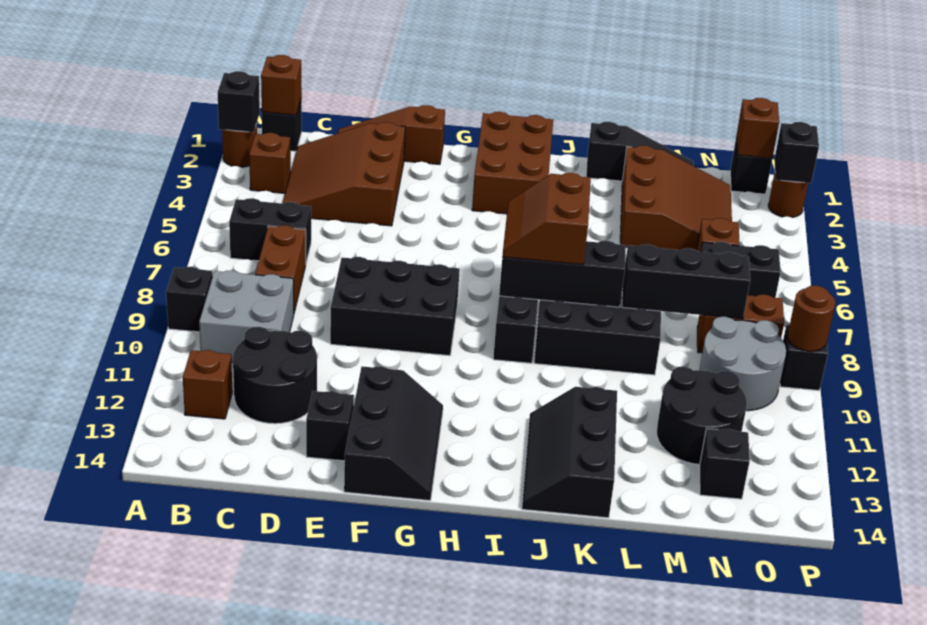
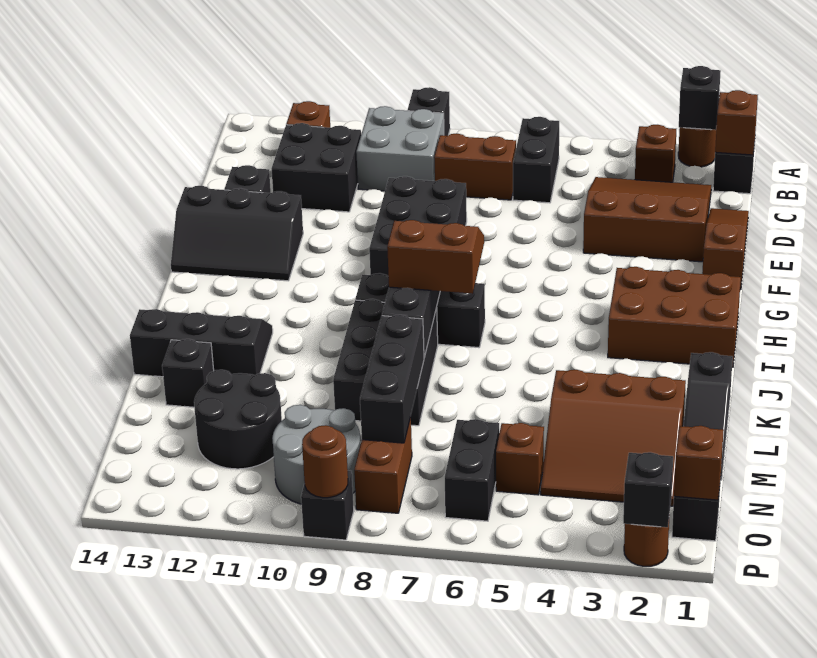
black round brick C11:D12 level 1 -> black brick C11:D12 level 1
black brick N13 level 1 -> black brick L13 level 1

